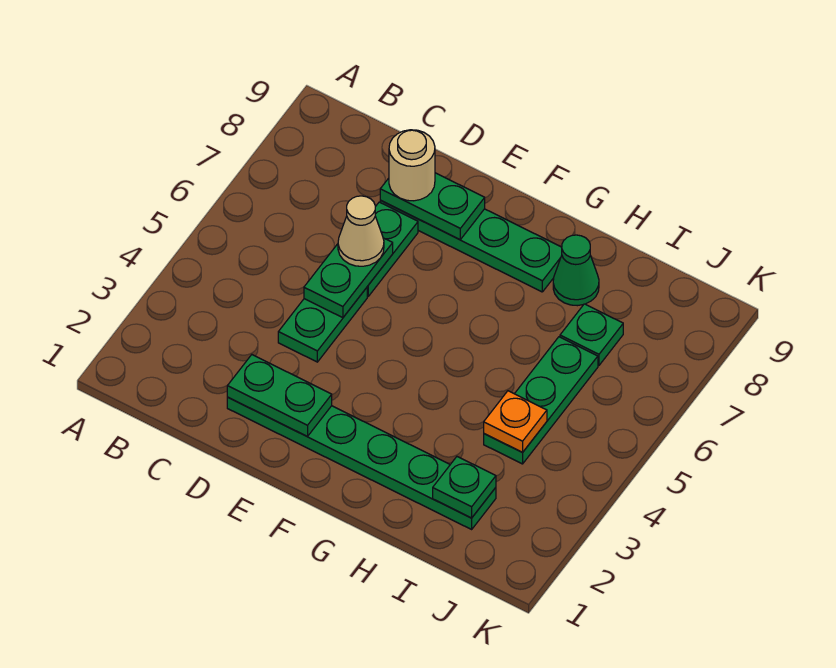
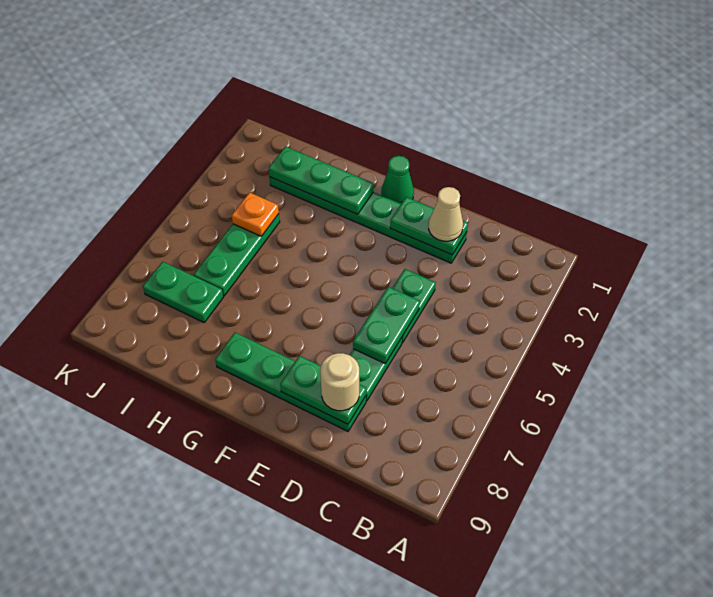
tan cone D6 level 3 -> tan cone D2 level 3
green cone H8 level 1 -> green cone F1 level 1
green plate I2 level 2 -> green plate G2:I2 level 2
green plate I7 level 1 -> green plate I7:J7 level 1

